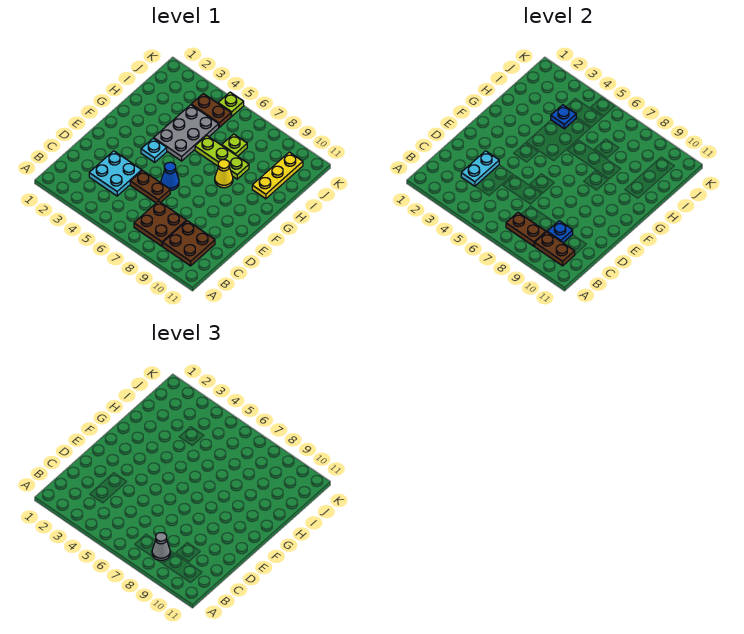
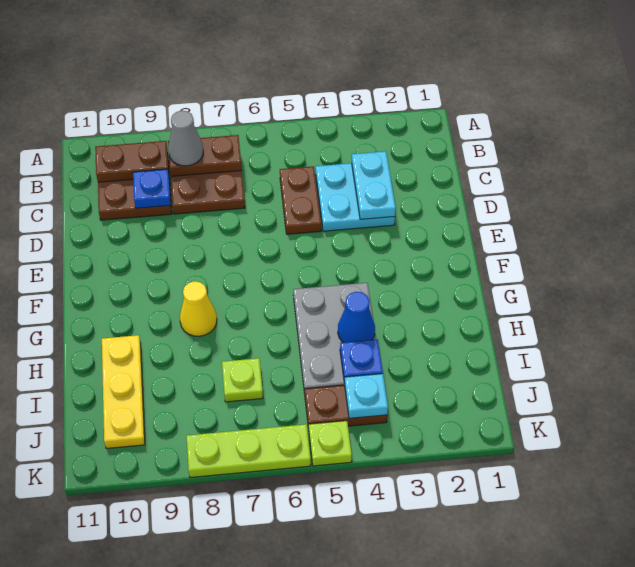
brown plate D5:D6 level 1 -> brown plate C5:D5 level 1
blue cone E6 level 1 -> blue cone H4 level 2
cyan plate F4 level 1 -> cyan plate J4 level 2
lime plate H6:H8 level 1 -> lime plate K6:K8 level 1

